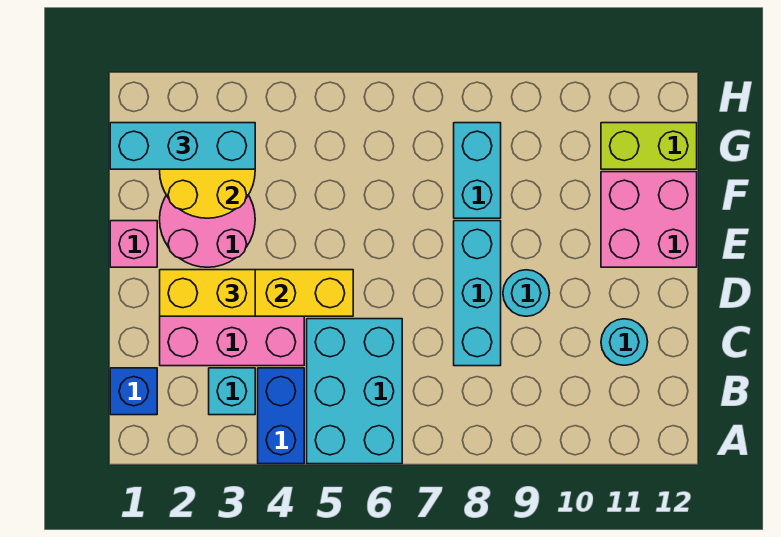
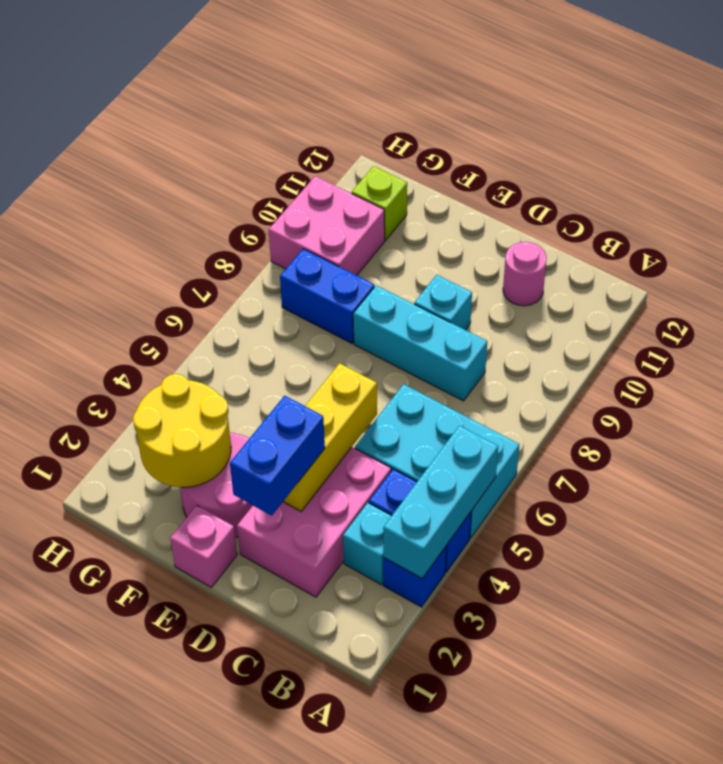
blue brick B1 level 1 -> blue brick A3 level 1
cyan round brick C11 level 1 -> pink round brick C11 level 1
yellow brick D2:D3 level 3 -> blue brick D2:D3 level 3
cyan round brick D9 level 1 -> cyan brick D9 level 1
pink brick E11:F12 level 1 -> pink brick G9:H10 level 1
cyan brick F8:G8 level 1 -> blue brick F8:G8 level 1
cyan brick G1:G3 level 3 -> cyan brick A3:A5 level 2
lime brick G11:G12 level 1 -> lime brick G11 level 1

